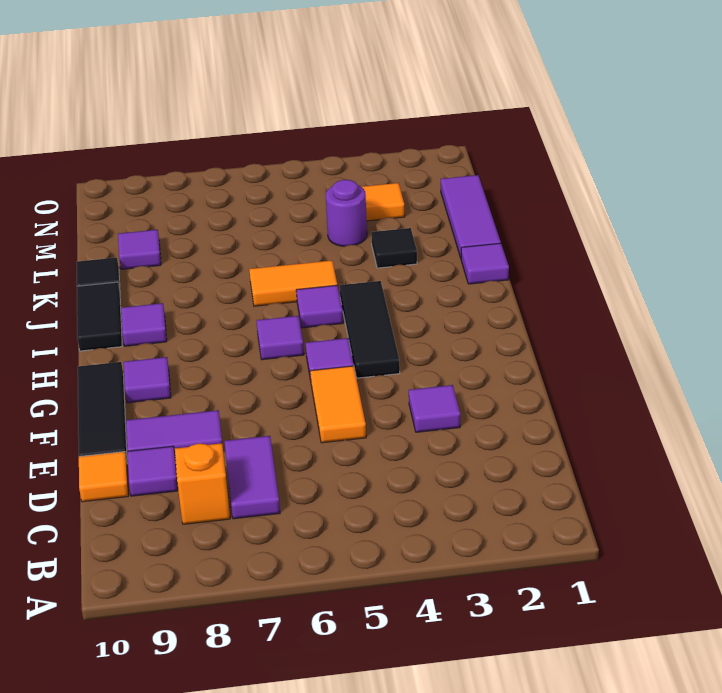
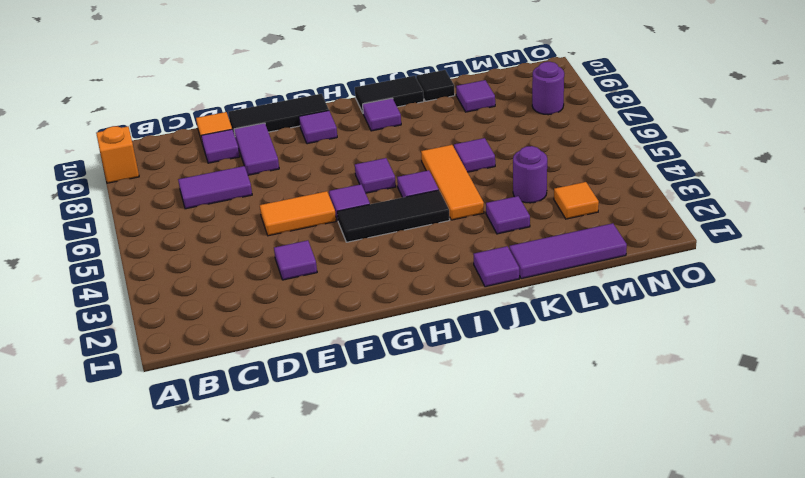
orange brick C8 level 1 -> orange brick A9 level 1
orange tile J5:J6 level 1 -> orange tile J4:J6 level 1
black tile K3 level 1 -> purple tile K3 level 1
none -> purple tile K6 level 1
none -> purple round brick N8 level 1

